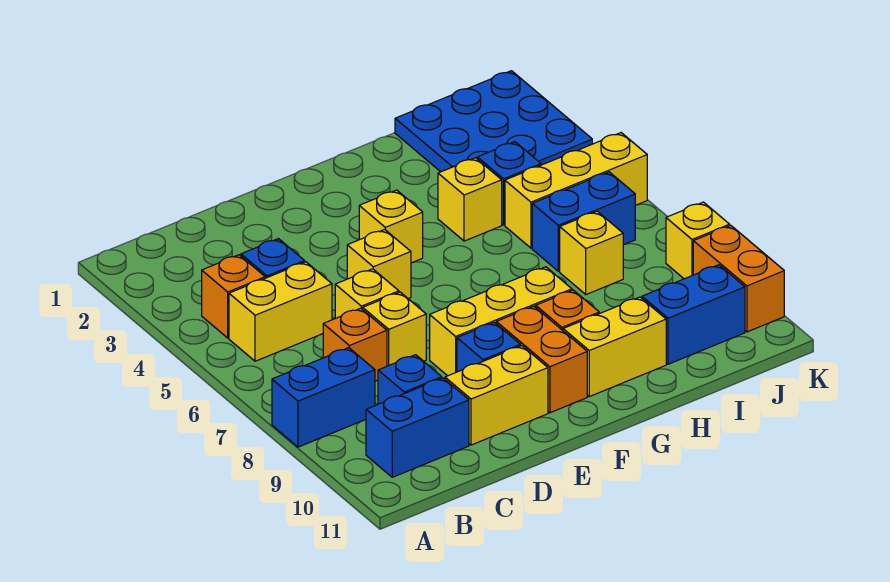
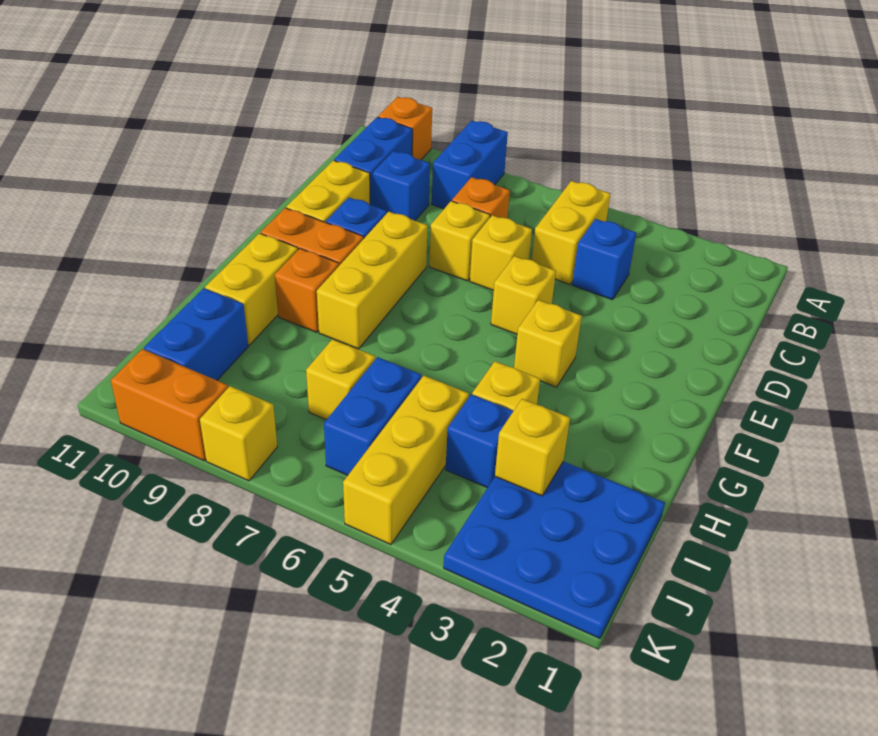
orange brick B4 level 1 -> orange brick A10 level 1
none -> yellow brick I3 level 2

